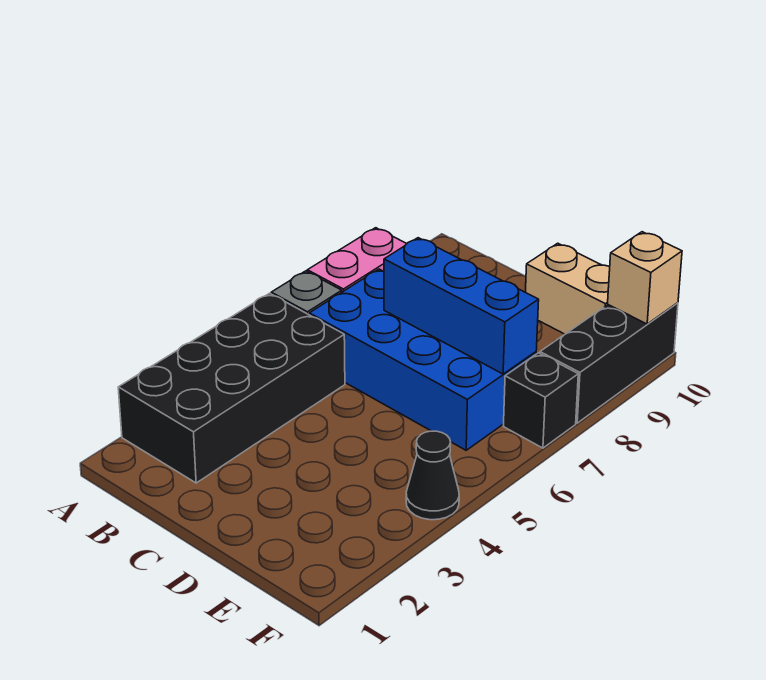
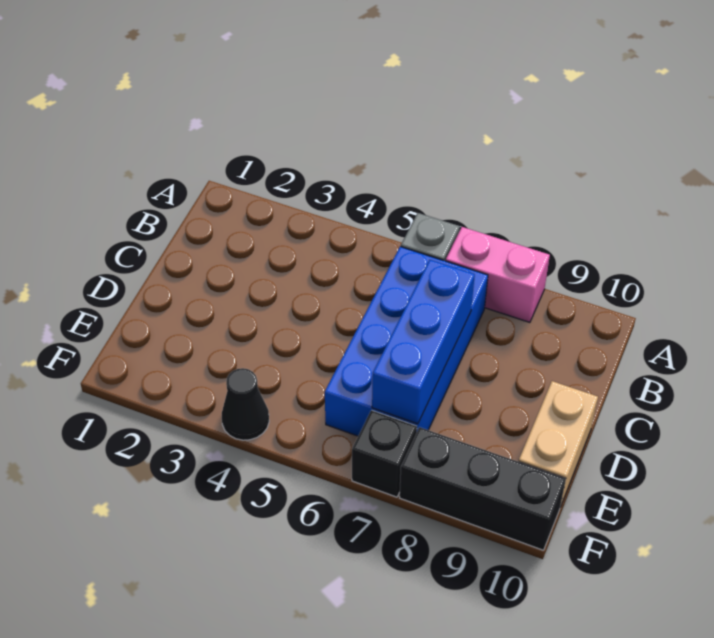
black brick A2:B5 level 1 -> none
tan brick F10 level 2 -> none

